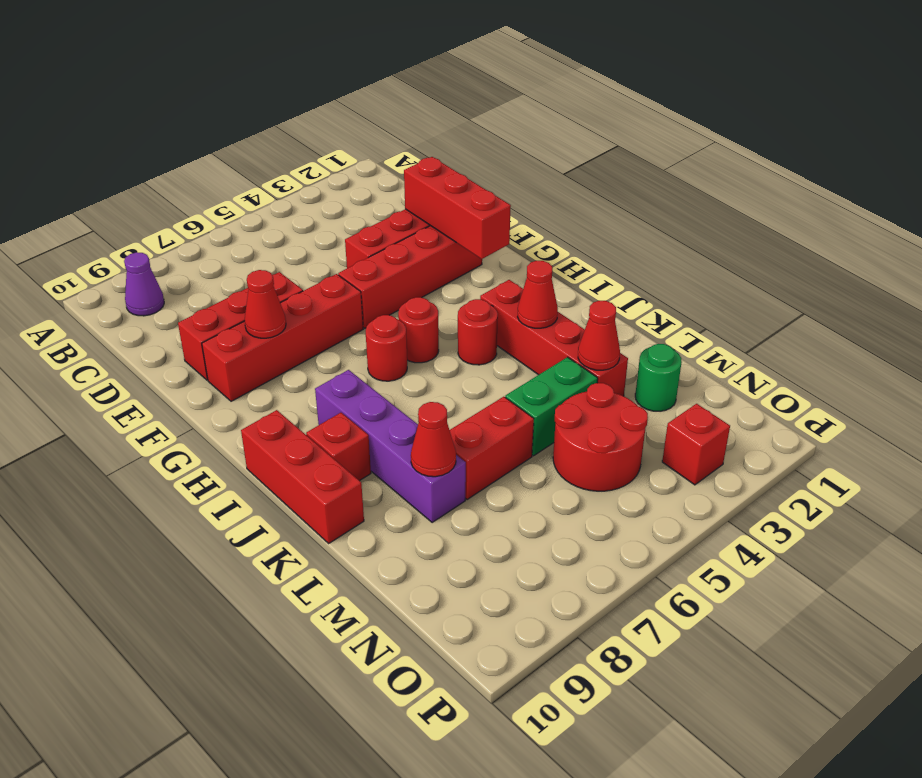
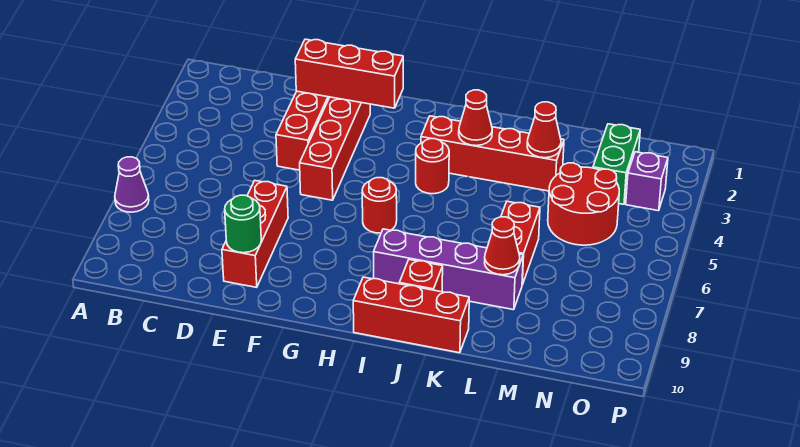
purple cone B9 level 1 -> purple cone A7 level 1
red brick F6:F9 level 1 -> none
red cone F8 level 2 -> none
red round brick H5 level 1 -> none
green brick L4:L5 level 1 -> green brick N2:N3 level 1
green round brick M2 level 1 -> green round brick E9 level 2
red brick O3 level 1 -> purple brick O3 level 1

